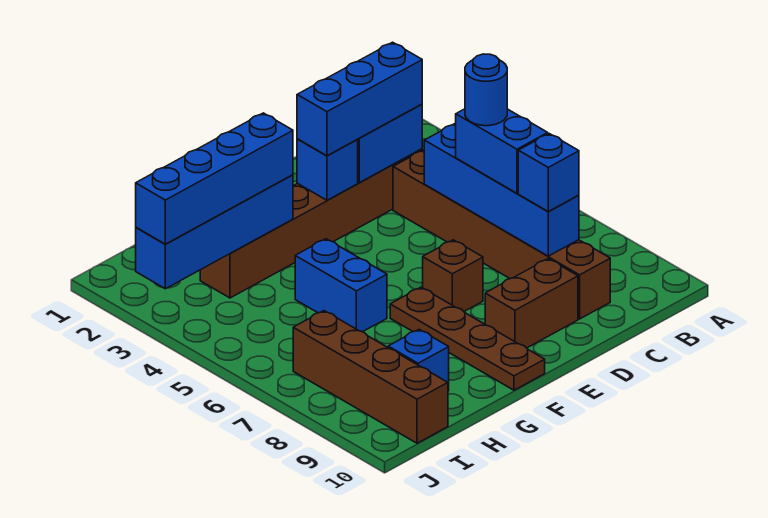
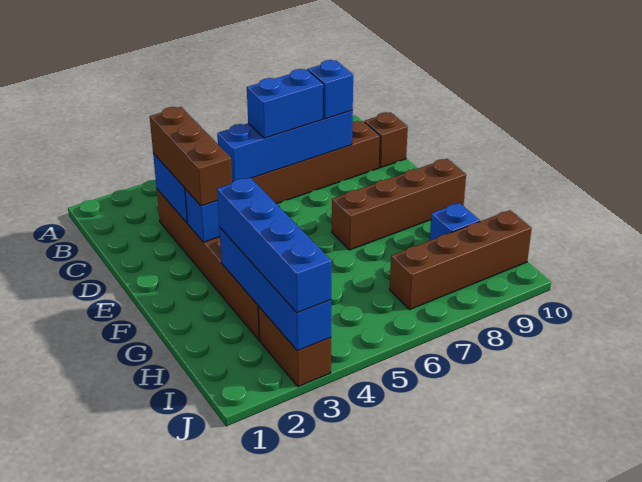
blue brick C3:E3 level 3 -> brown brick C3:E3 level 3
blue round brick C6 level 4 -> none
brown brick D9:E9 level 1 -> brown brick I3:J3 level 1
brown brick E7 level 1 -> brown brick C10 level 1
brown plate F7:F10 level 1 -> brown brick F7:F10 level 1
blue brick G5:G6 level 1 -> none

